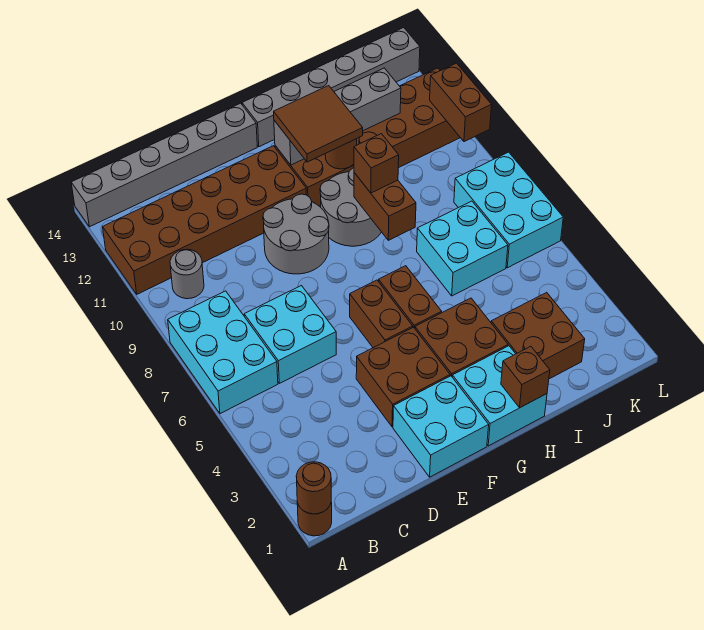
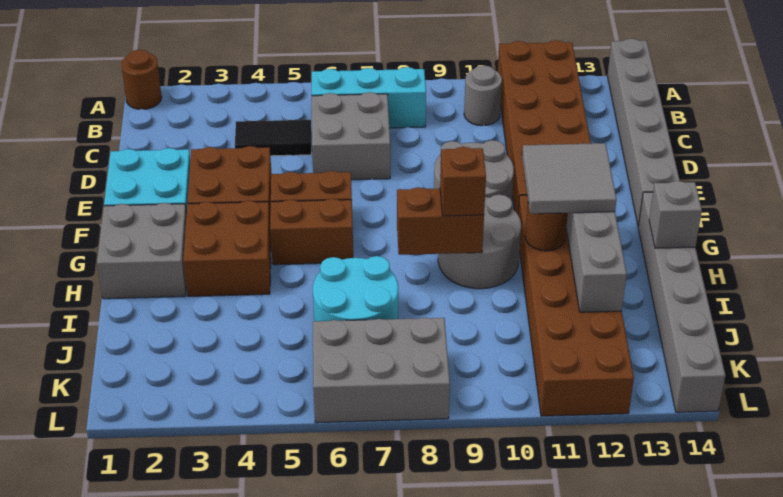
brown round brick A1 level 2 -> none
cyan brick A6:B8 level 1 -> cyan brick B6:B8 level 1
none -> black tile C4:C5 level 1
cyan brick C6:D7 level 1 -> grey brick C6:D7 level 1
cyan brick G1:H2 level 1 -> grey brick G1:H2 level 1
brown tile G11:H12 level 3 -> grey tile G11:H12 level 3
brown brick H1 level 2 -> none
none -> grey brick H14 level 2
brown brick I2:J3 level 1 -> none
cyan brick I6:J7 level 1 -> cyan round brick I6:J7 level 1
cyan brick K6:L8 level 1 -> grey brick K6:L8 level 1
brown brick L10:L11 level 2 -> none

